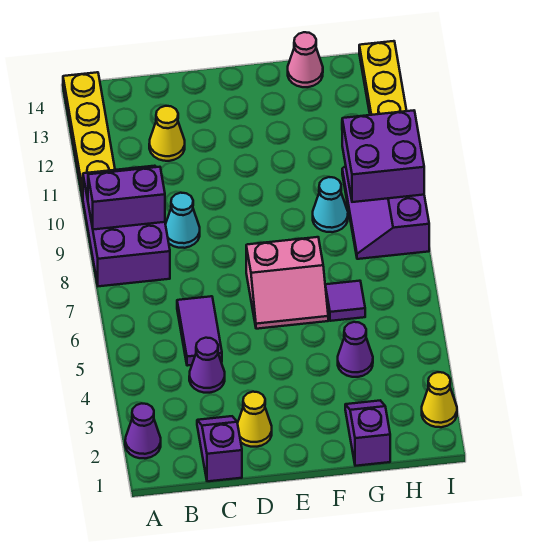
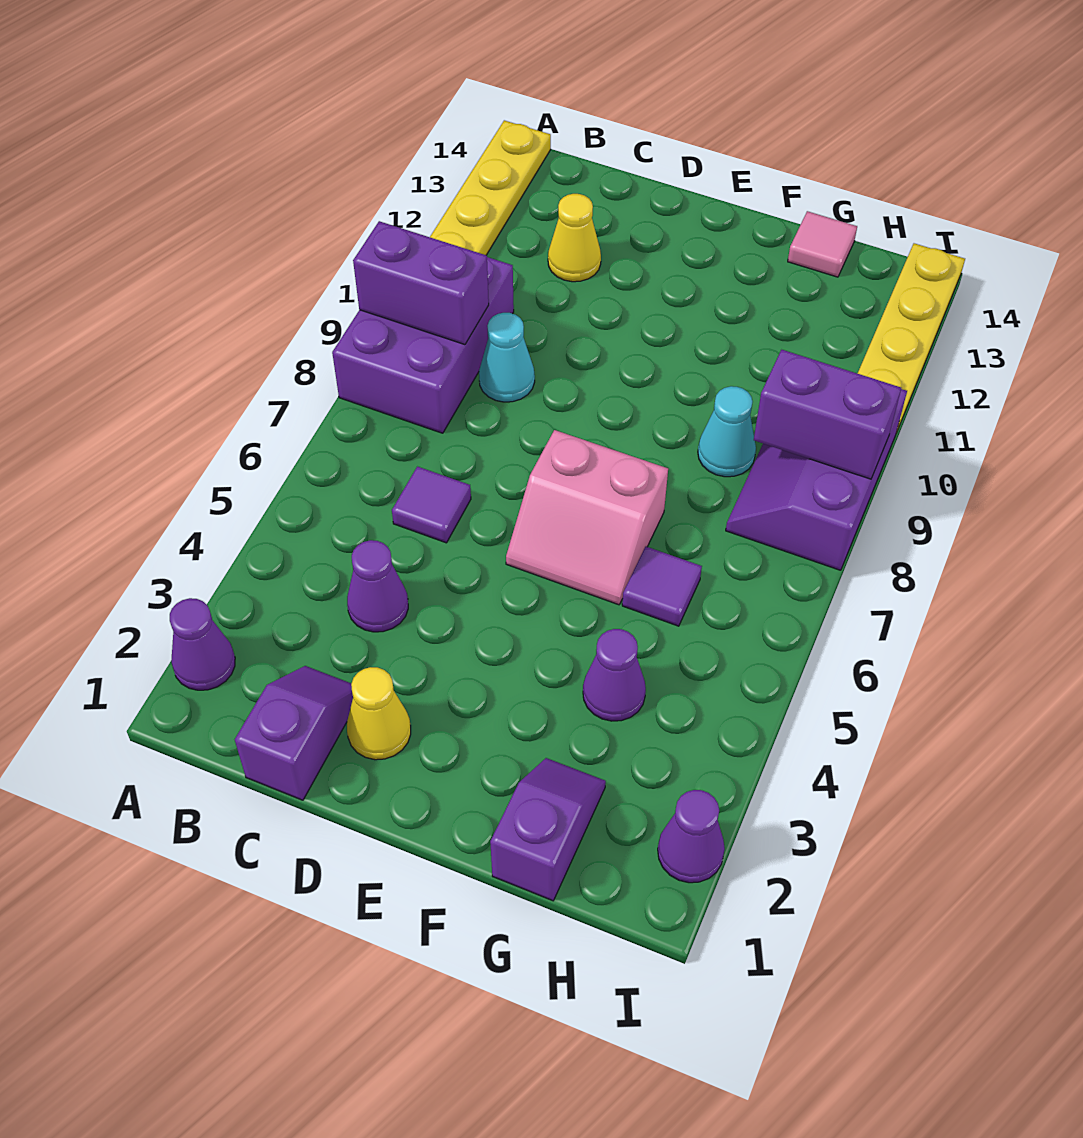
purple tile C5:C6 level 1 -> purple tile C6 level 1
pink cone G14 level 1 -> pink tile G14 level 1
purple brick H9:I10 level 2 -> purple brick H9:I9 level 2
yellow cone I2 level 1 -> purple cone I2 level 1

